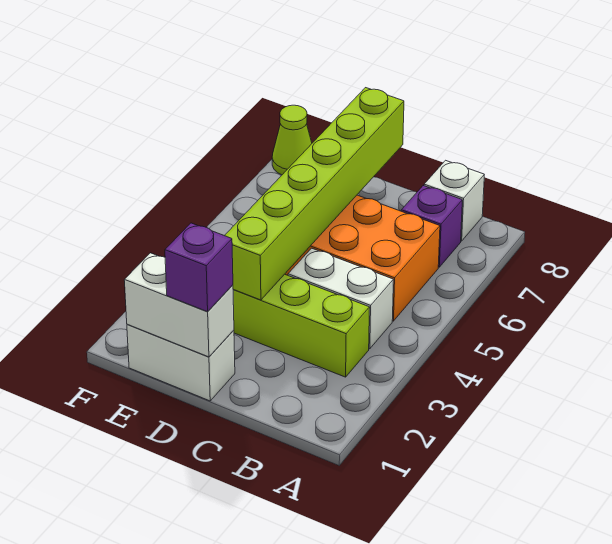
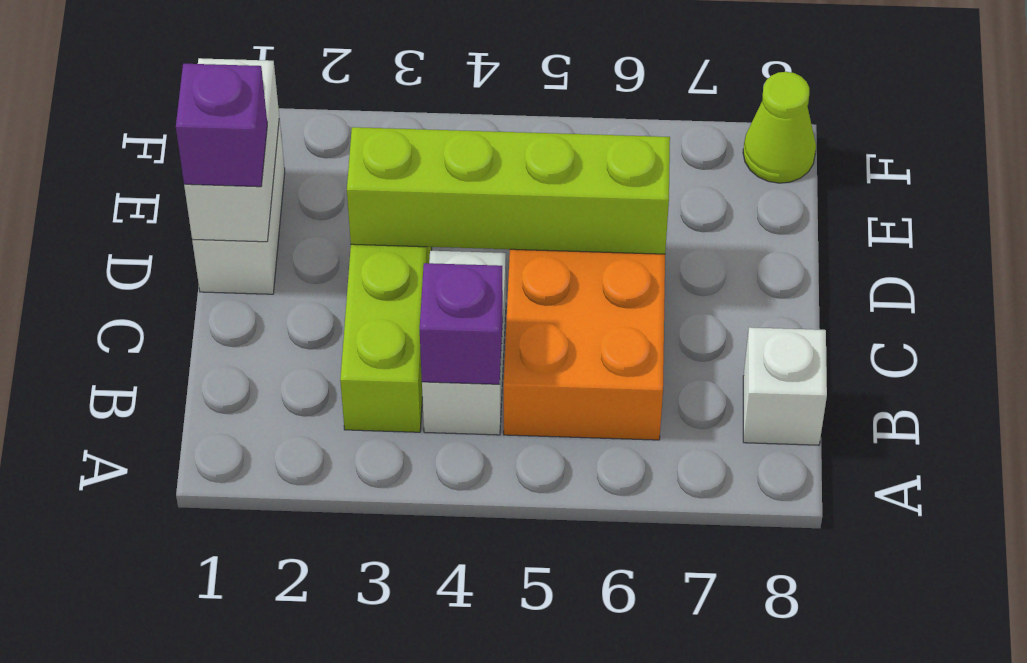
purple brick B7 level 1 -> purple brick B4 level 2
lime brick D3:D8 level 2 -> lime brick D3:D6 level 2

